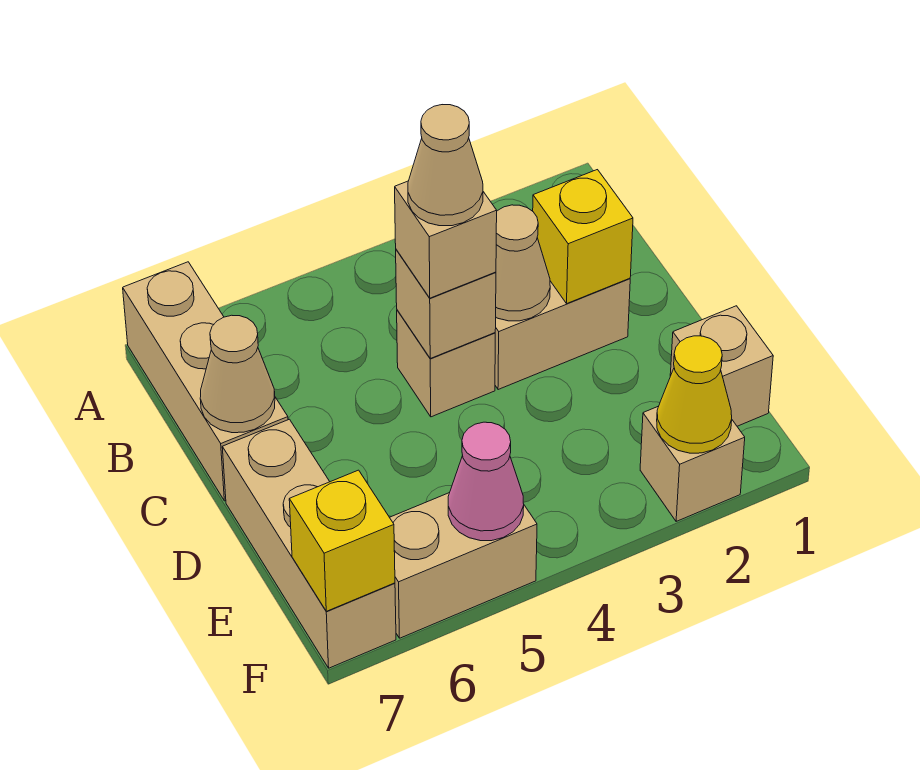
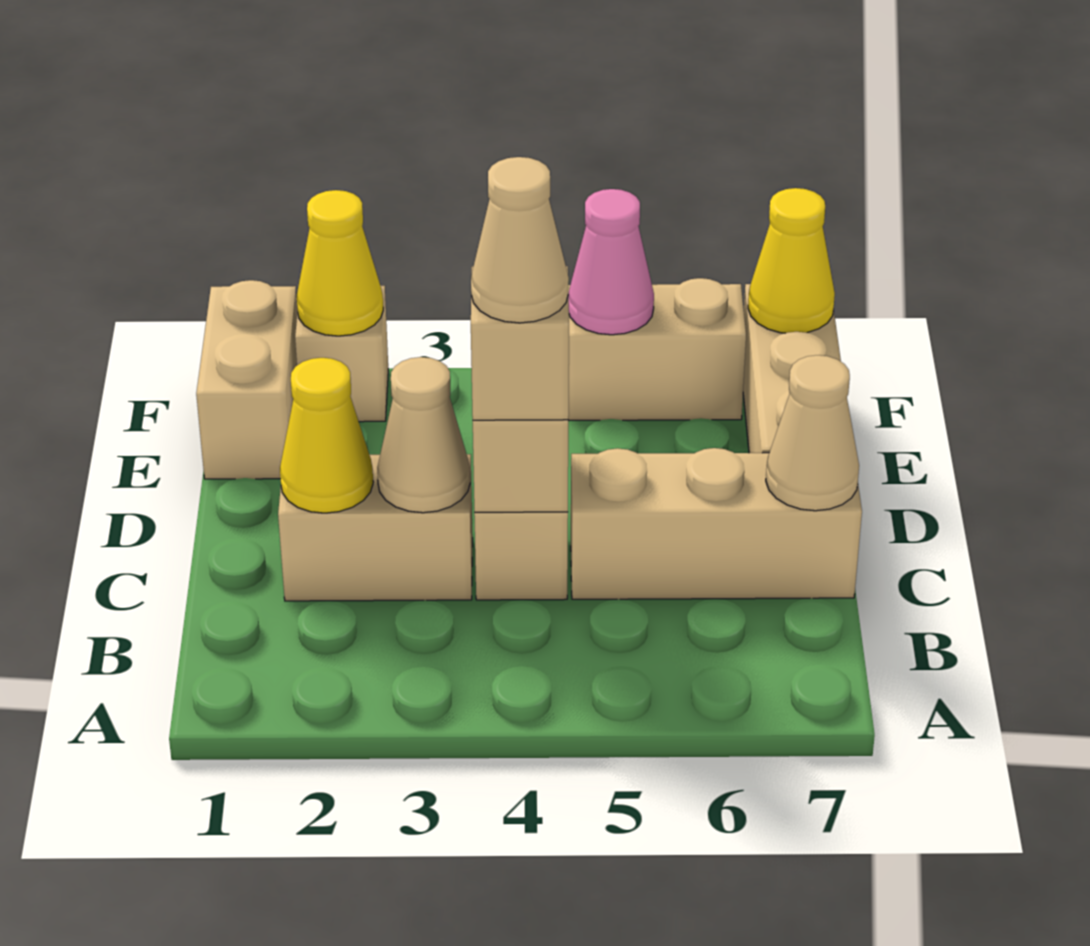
tan brick A7:C7 level 1 -> tan brick C5:C7 level 1
yellow brick C2 level 2 -> yellow cone C2 level 2
tan brick E1 level 1 -> tan brick E1:F1 level 1
yellow brick F7 level 2 -> yellow cone F7 level 2

